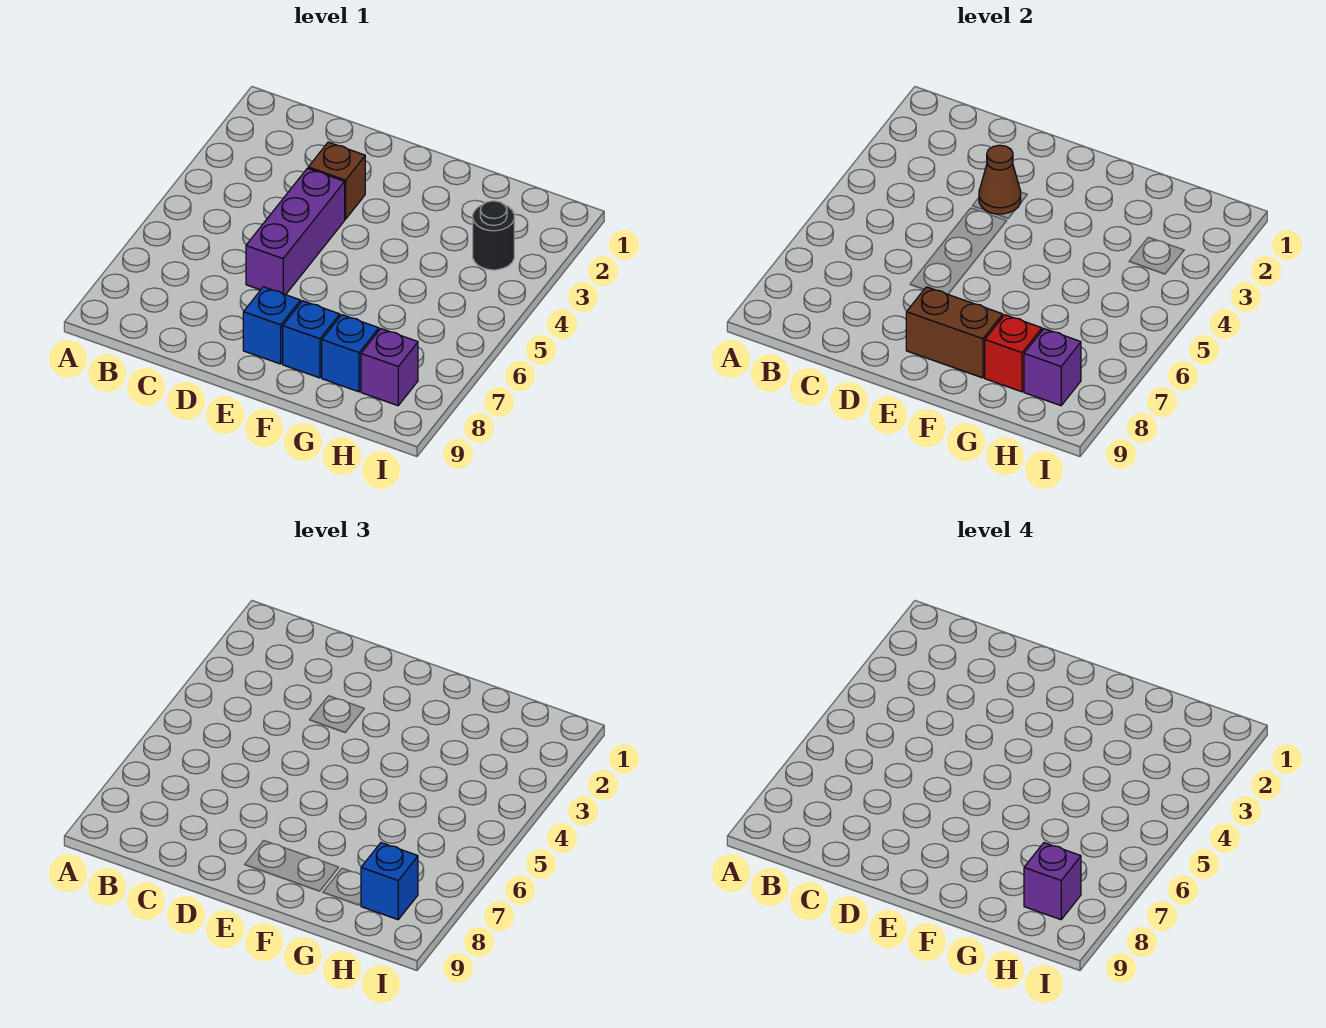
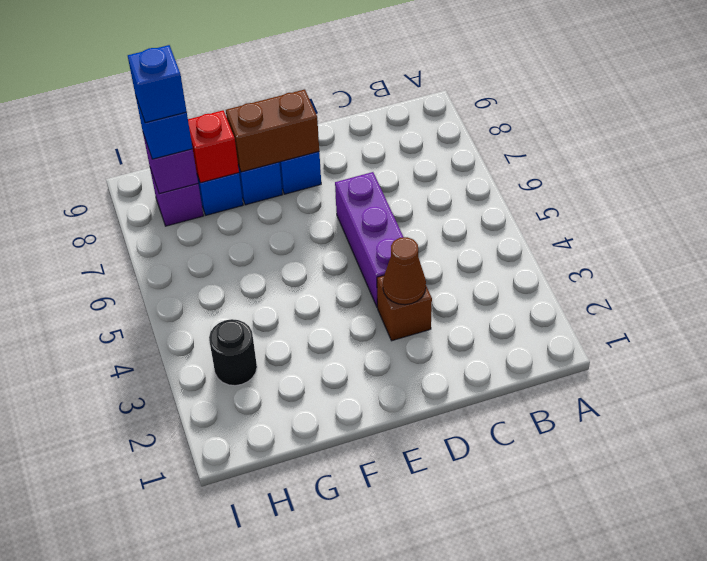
purple brick H8 level 4 -> blue brick H8 level 4

